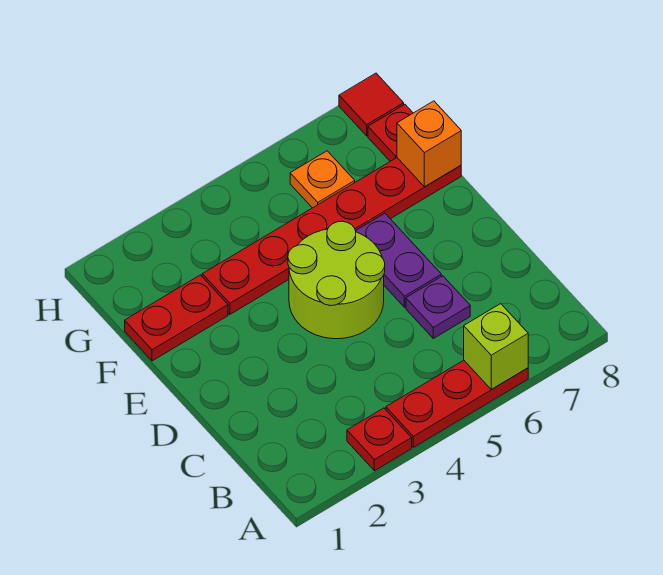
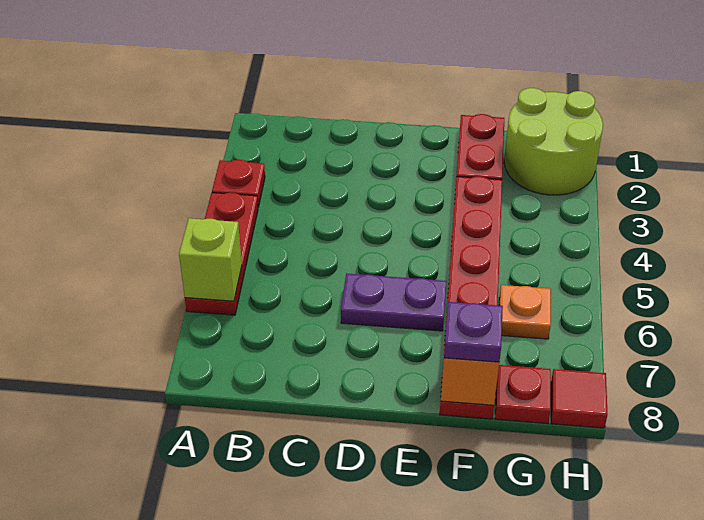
purple plate C6 level 1 -> purple plate F8 level 3
lime round brick D4:E5 level 1 -> lime round brick G1:H2 level 1

